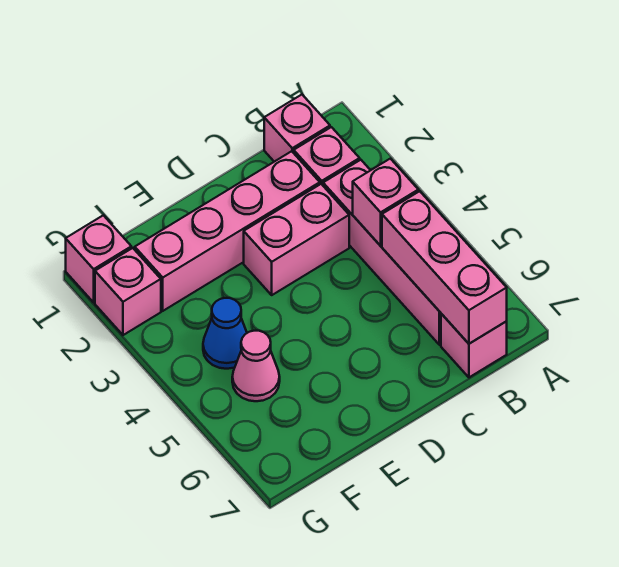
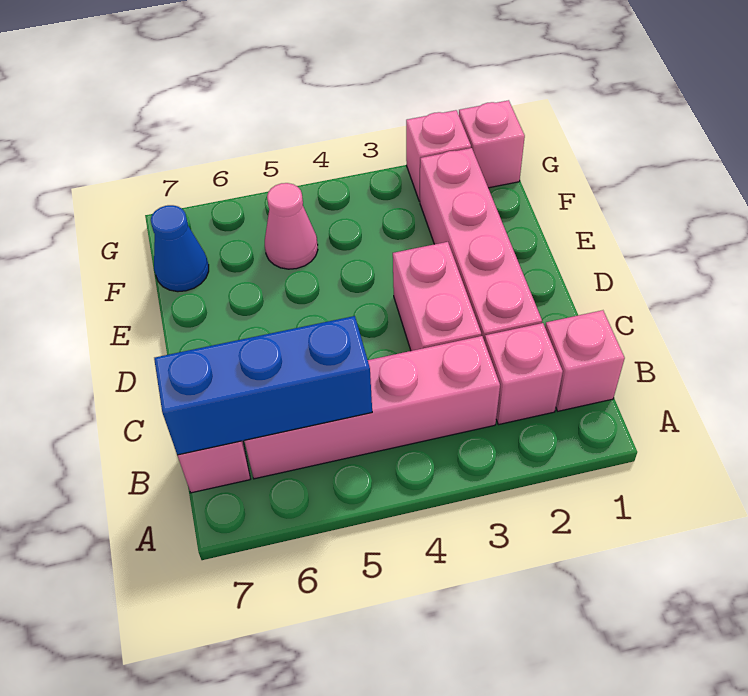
pink brick B4 level 2 -> none
pink brick B5:B7 level 2 -> blue brick B5:B7 level 2
blue cone F4 level 1 -> blue cone F7 level 1

